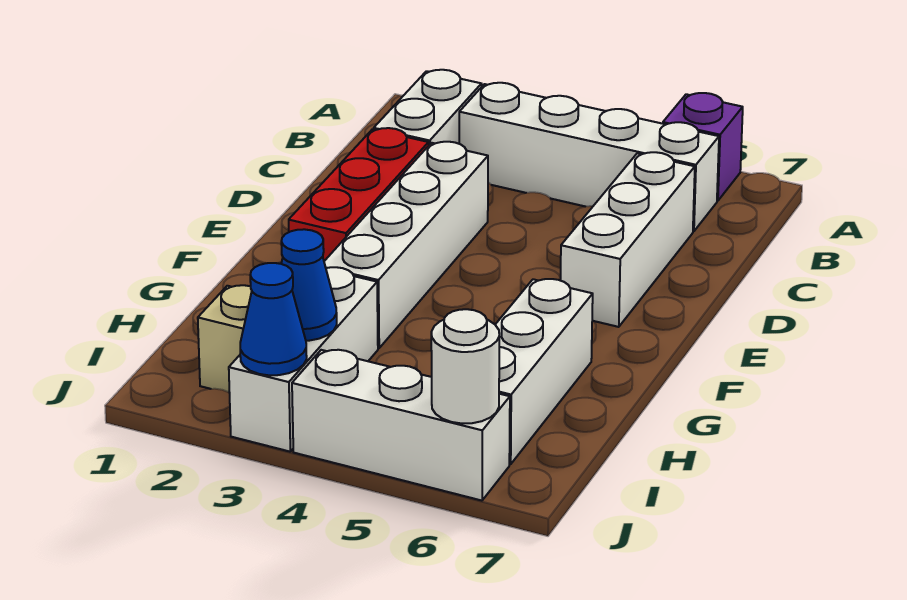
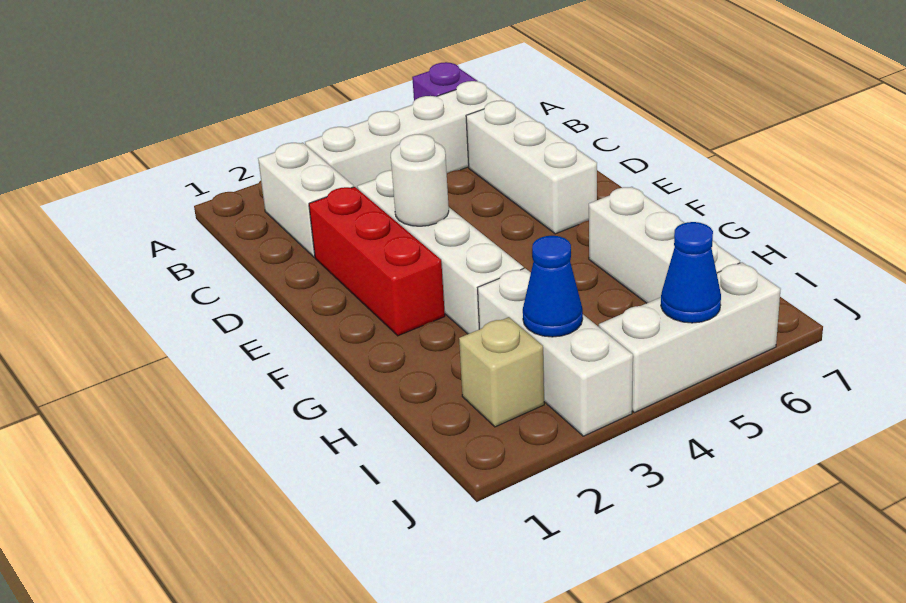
blue cone J3 level 2 -> blue cone J5 level 2
white round brick J6 level 2 -> white round brick E3 level 2

